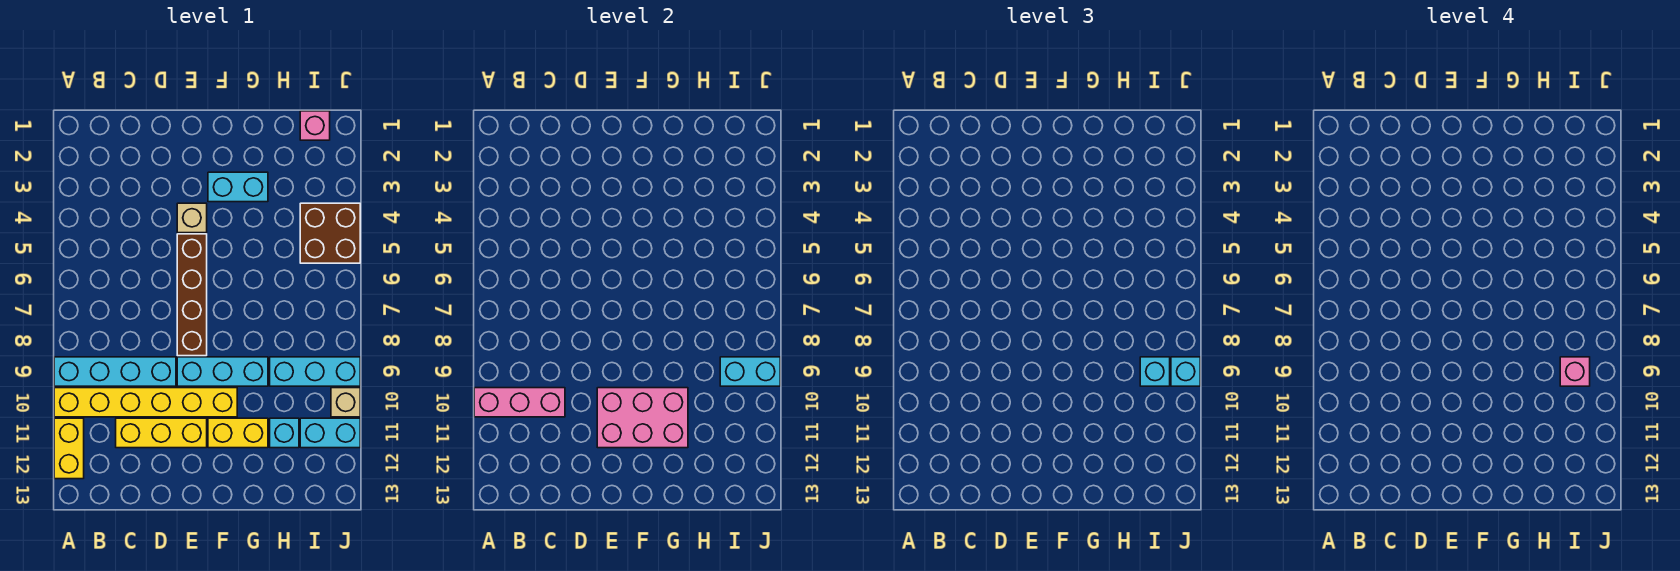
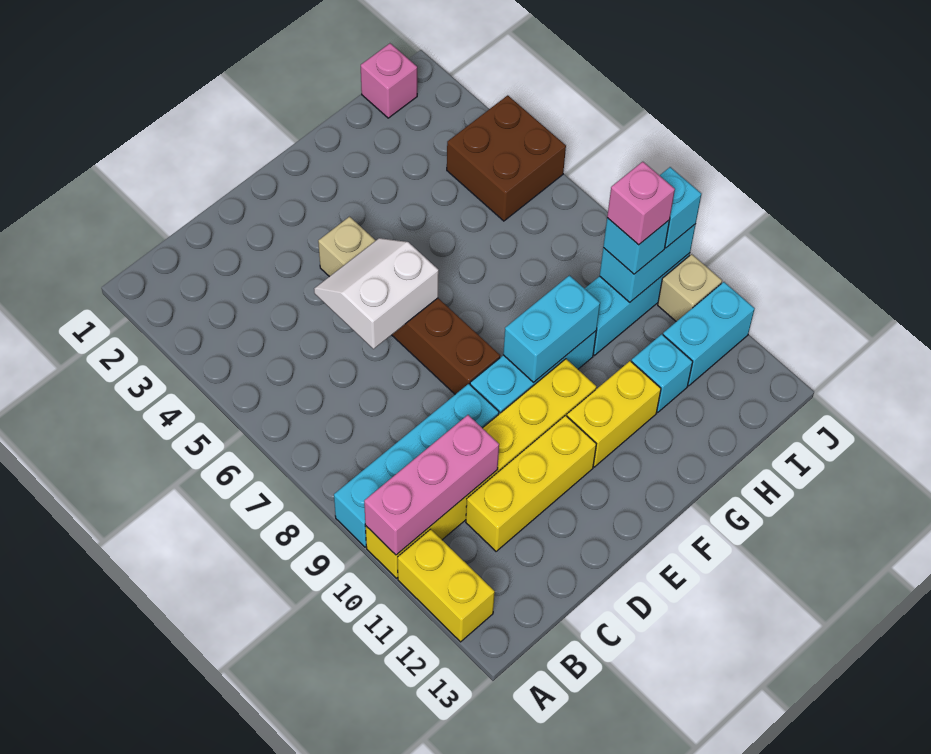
none -> white slope D5:E6 level 2 top 6
pink brick E10:G11 level 2 -> none
cyan brick F3:G3 level 1 -> cyan brick F9:G9 level 2

